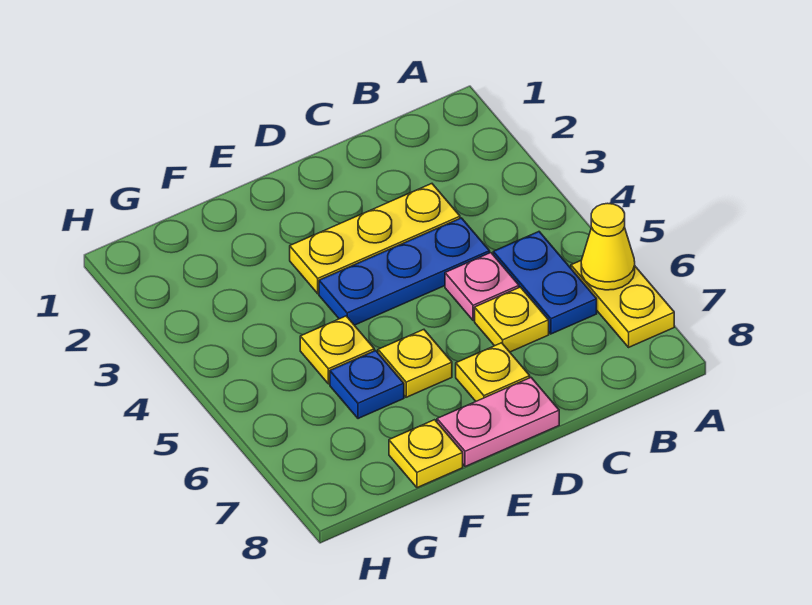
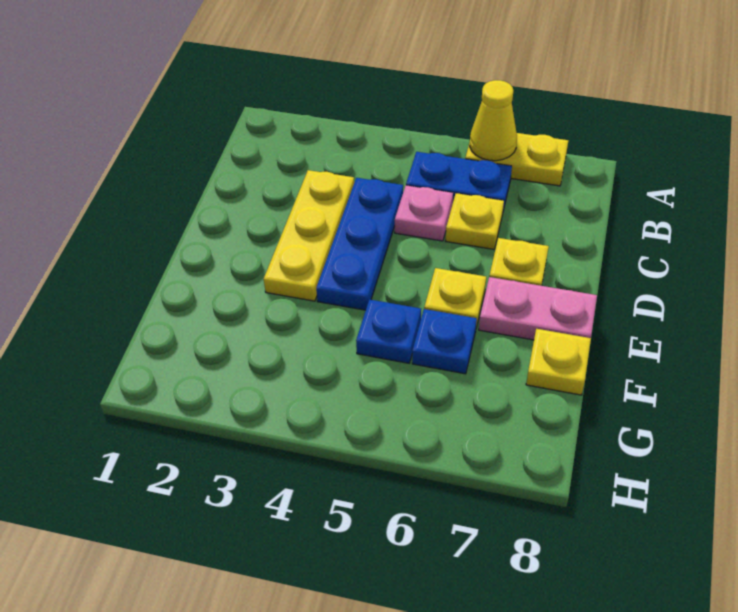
pink plate D8:E8 level 1 -> pink plate E7:E8 level 1
yellow plate F5 level 1 -> blue plate F5 level 1

